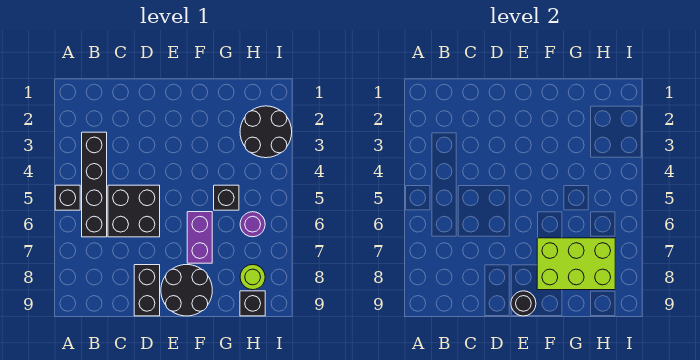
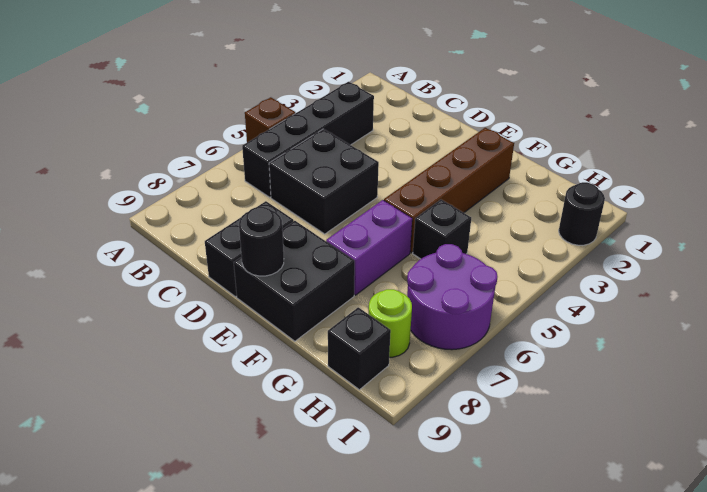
black brick A5 level 1 -> brown brick A5 level 1
black round brick E8:F9 level 1 -> black brick E8:F9 level 1
none -> brown brick F2:F5 level 1
lime brick F7:H8 level 2 -> none
black round brick H2:I3 level 1 -> black round brick I2 level 1
purple round brick H6 level 1 -> purple round brick H6:I7 level 1

